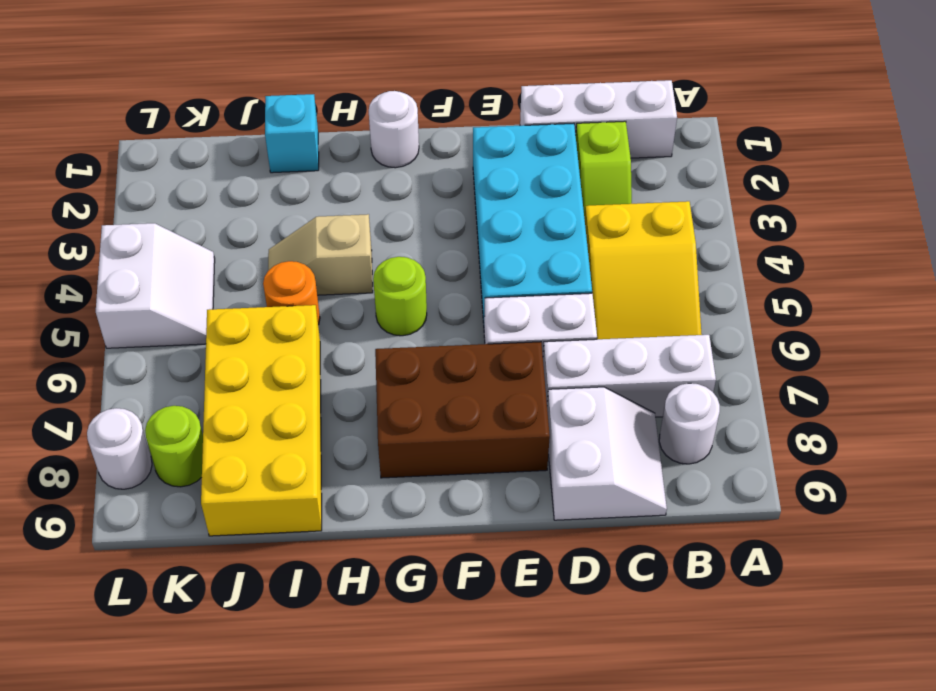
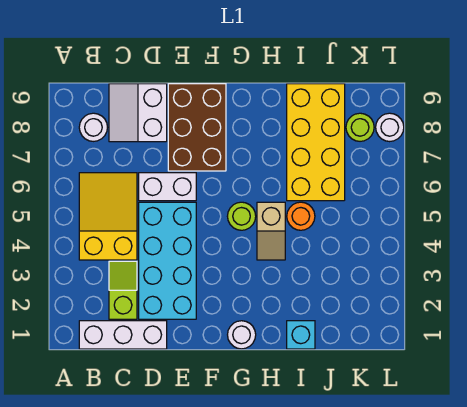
white brick B7:D7 level 1 -> none
brown brick E7:G8 level 1 -> brown brick E7:F9 level 1
tan slope H4:I4 level 1 top H -> tan slope H4:H5 level 1 top 5
white slope K4:L5 level 1 top L -> none

